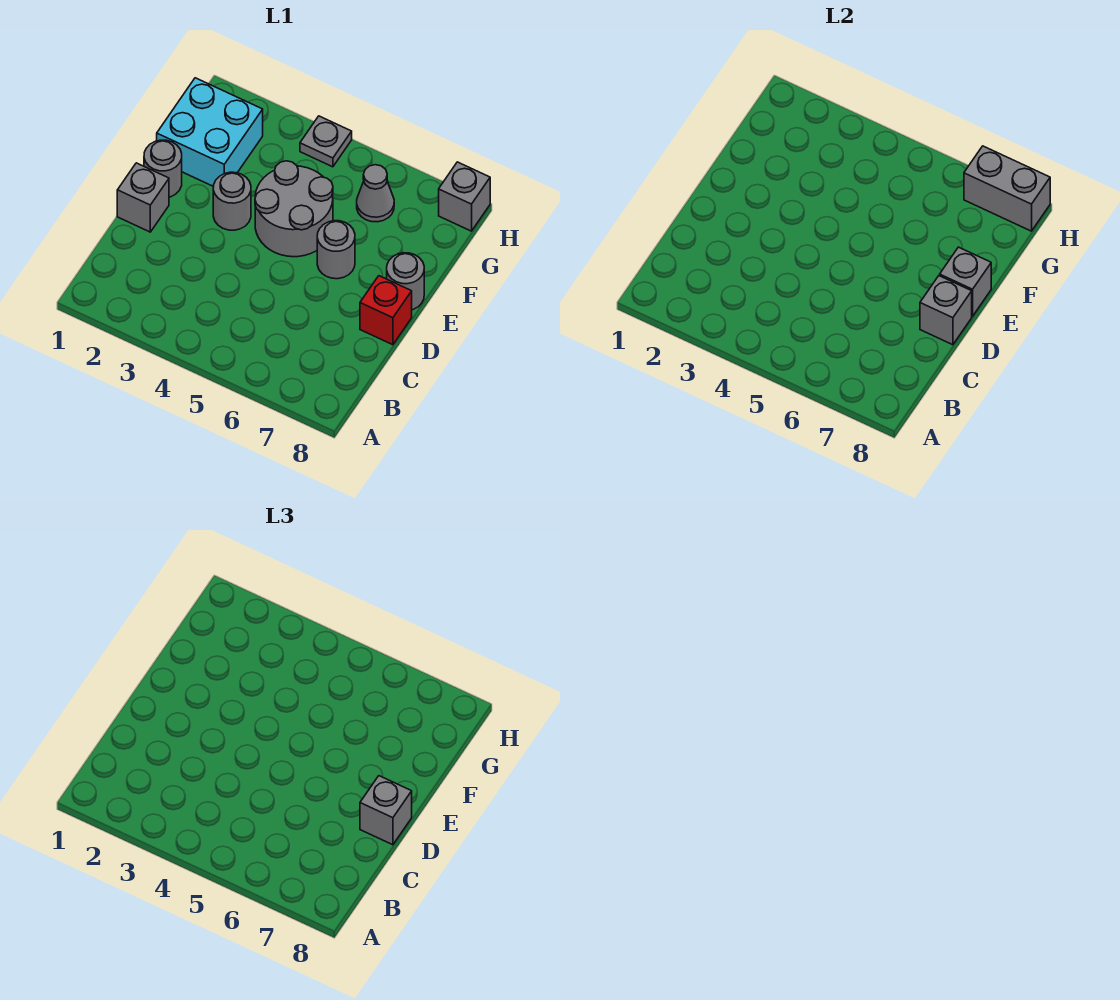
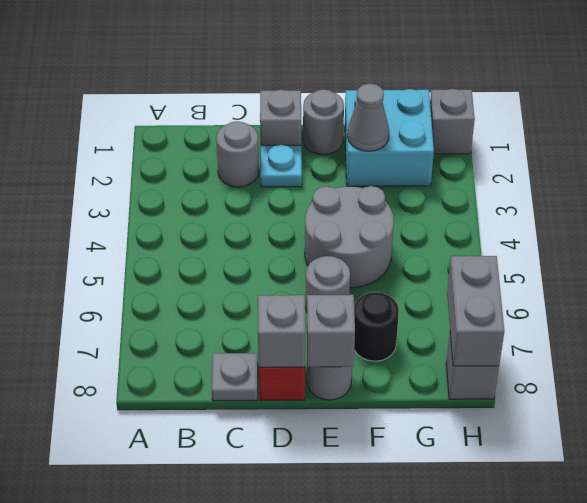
none -> cyan plate D2 level 1
grey brick D8 level 3 -> grey brick H1 level 1
grey round brick E3 level 1 -> grey round brick C2 level 1
none -> black round brick F7 level 1
grey cone G6 level 1 -> grey cone F2 level 2
grey plate H4 level 1 -> grey plate C8 level 1

